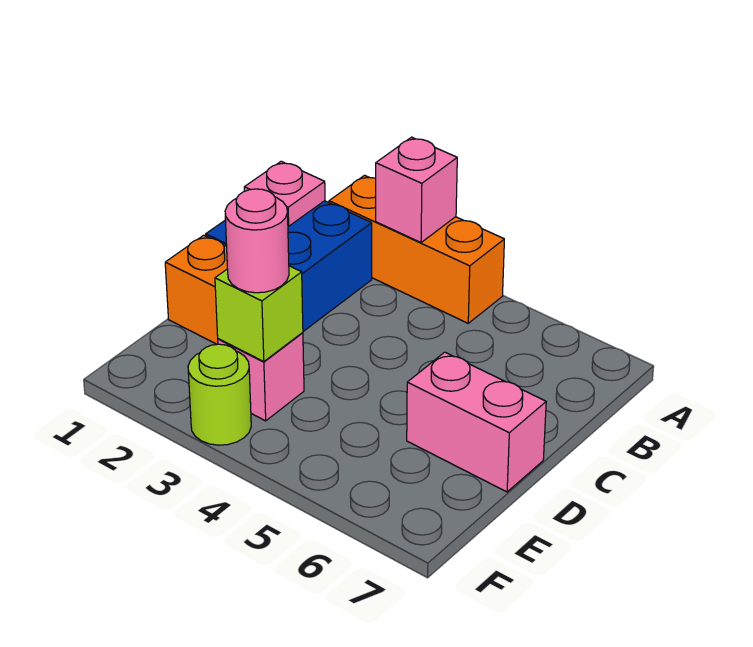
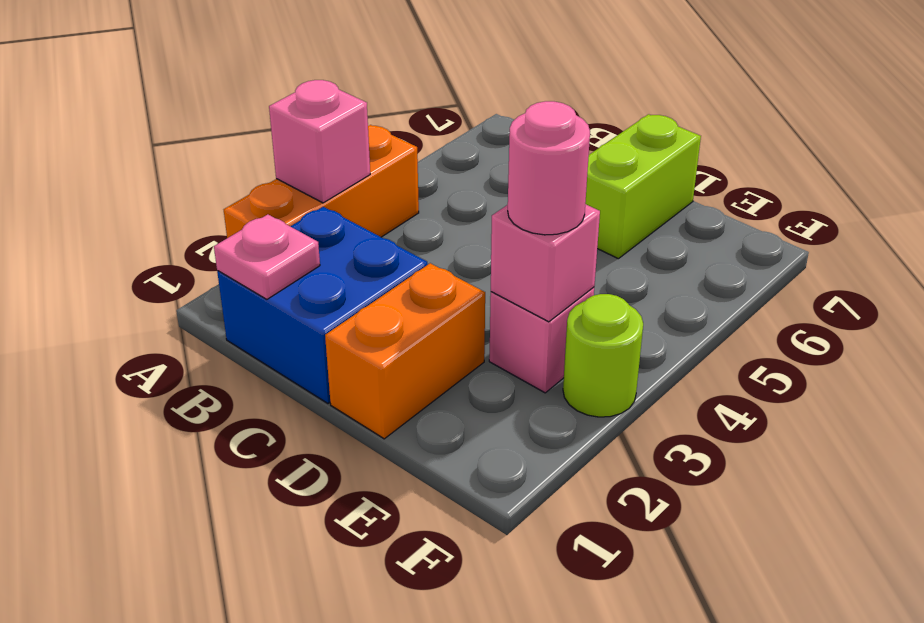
pink brick D6:D7 level 1 -> lime brick D6:D7 level 1
lime brick E3 level 2 -> pink brick E3 level 2

